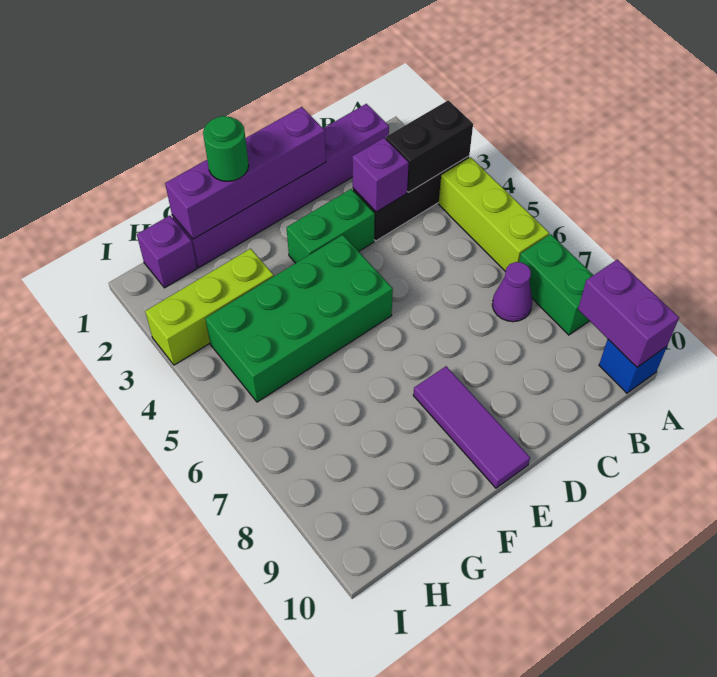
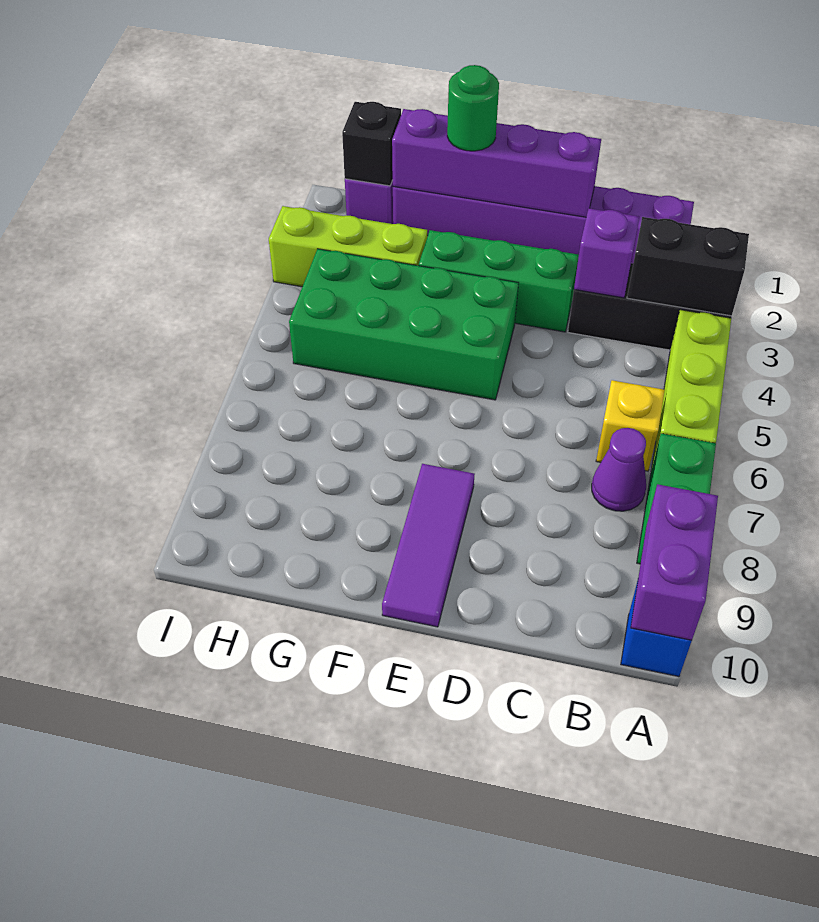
none -> yellow brick B6 level 1
green brick D3:E3 level 1 -> green brick D3:F3 level 1
none -> black brick H1 level 2

